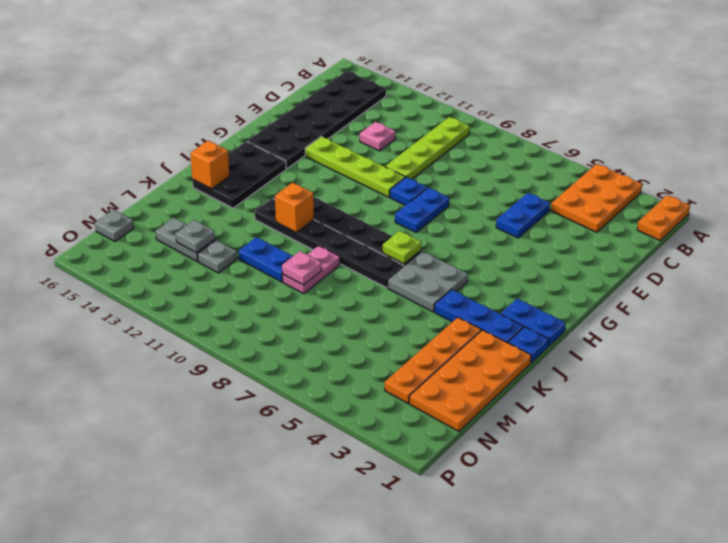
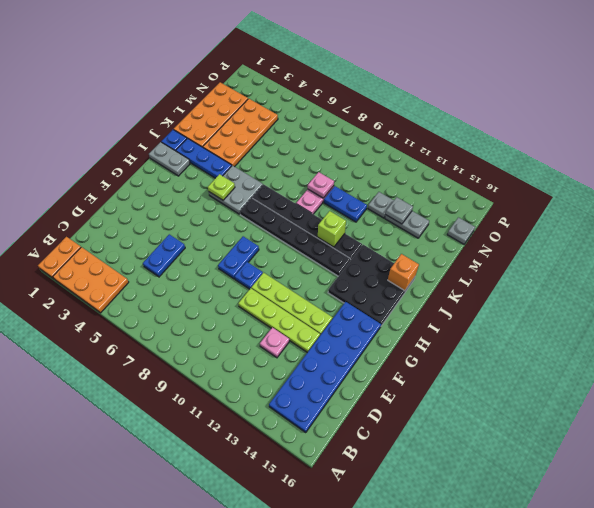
orange plate A3:C4 level 1 -> orange plate A2:B4 level 1
lime plate B10:E10 level 1 -> lime plate E10:E13 level 1
black plate B14:G15 level 1 -> blue plate B14:G15 level 1
black plate H14:J15 level 1 -> black plate H13:J15 level 1
blue plate I1:I2 level 1 -> grey plate I1:I2 level 1
lime plate I7 level 2 -> lime plate I5 level 2
orange brick J11 level 2 -> lime brick J11 level 2
orange plate K3:N3 level 1 -> orange plate K3:N4 level 1

